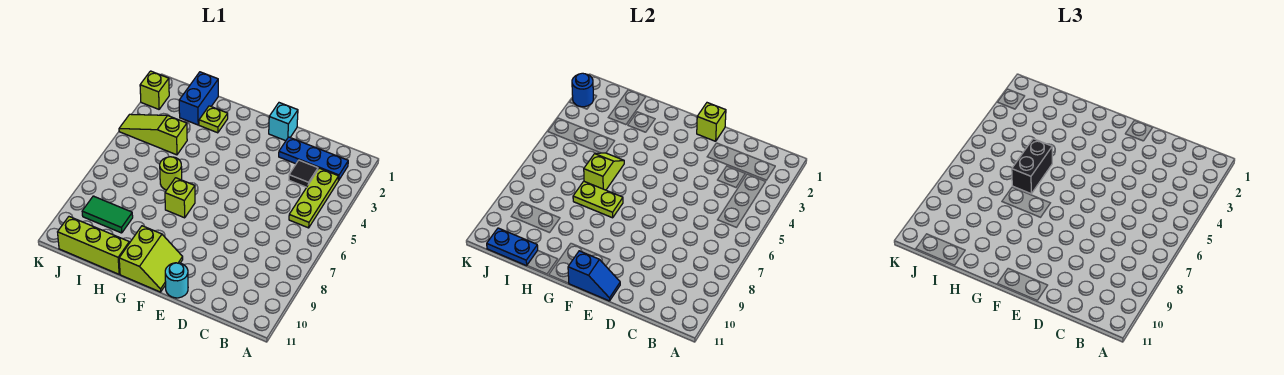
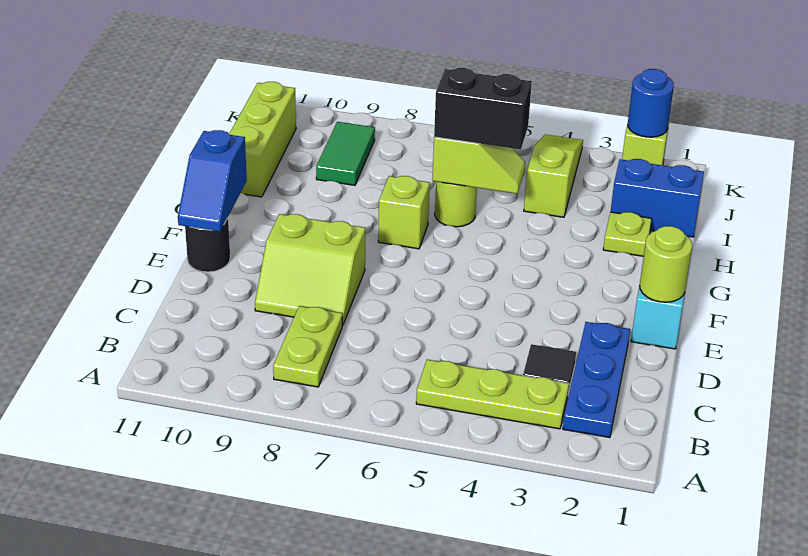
lime brick E1 level 2 -> lime round brick E1 level 2
cyan round brick E11 level 1 -> black round brick E11 level 1
lime slope F10:G11 level 1 top G -> lime slope D8:E9 level 1 top E
lime plate G7:H7 level 2 -> lime plate B8:C8 level 1
blue plate I11:J11 level 2 -> none

